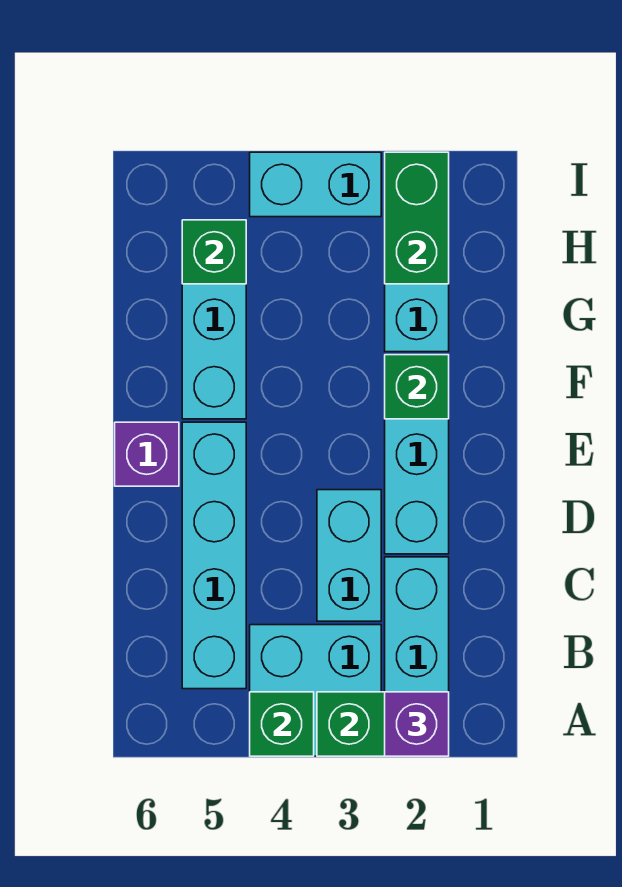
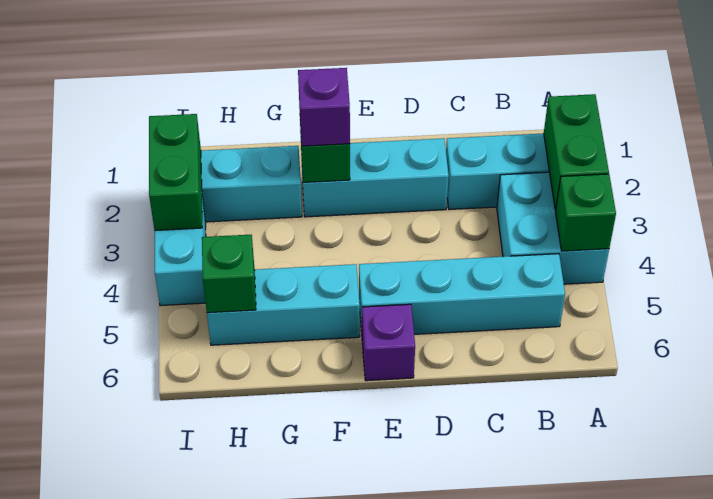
purple brick A2 level 3 -> purple brick F2 level 3
cyan brick C3:D3 level 1 -> none
green brick H2:I2 level 2 -> green brick I2:I3 level 2

